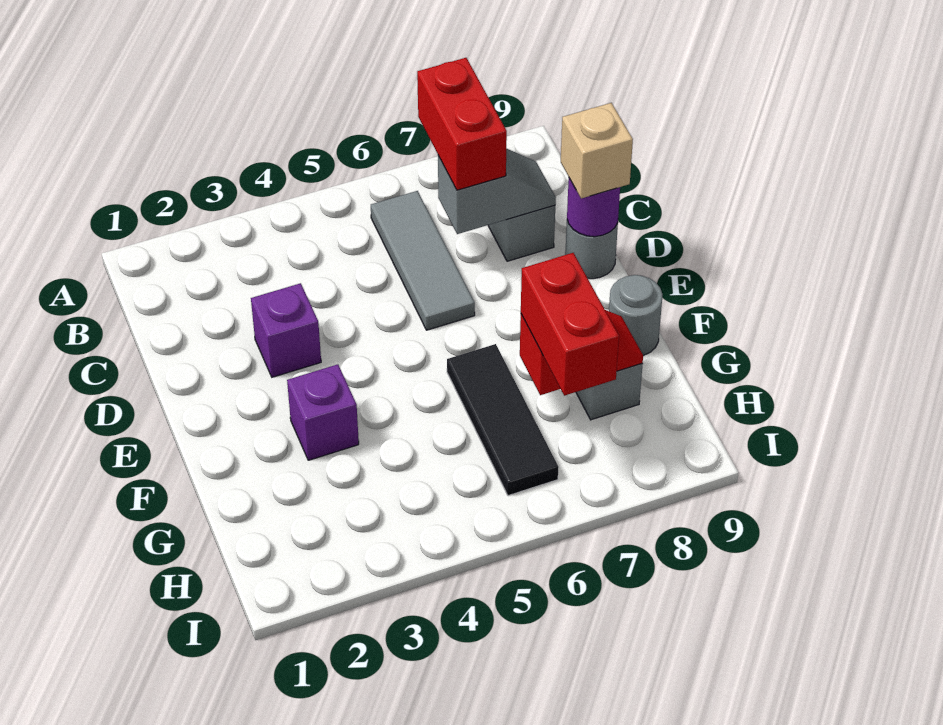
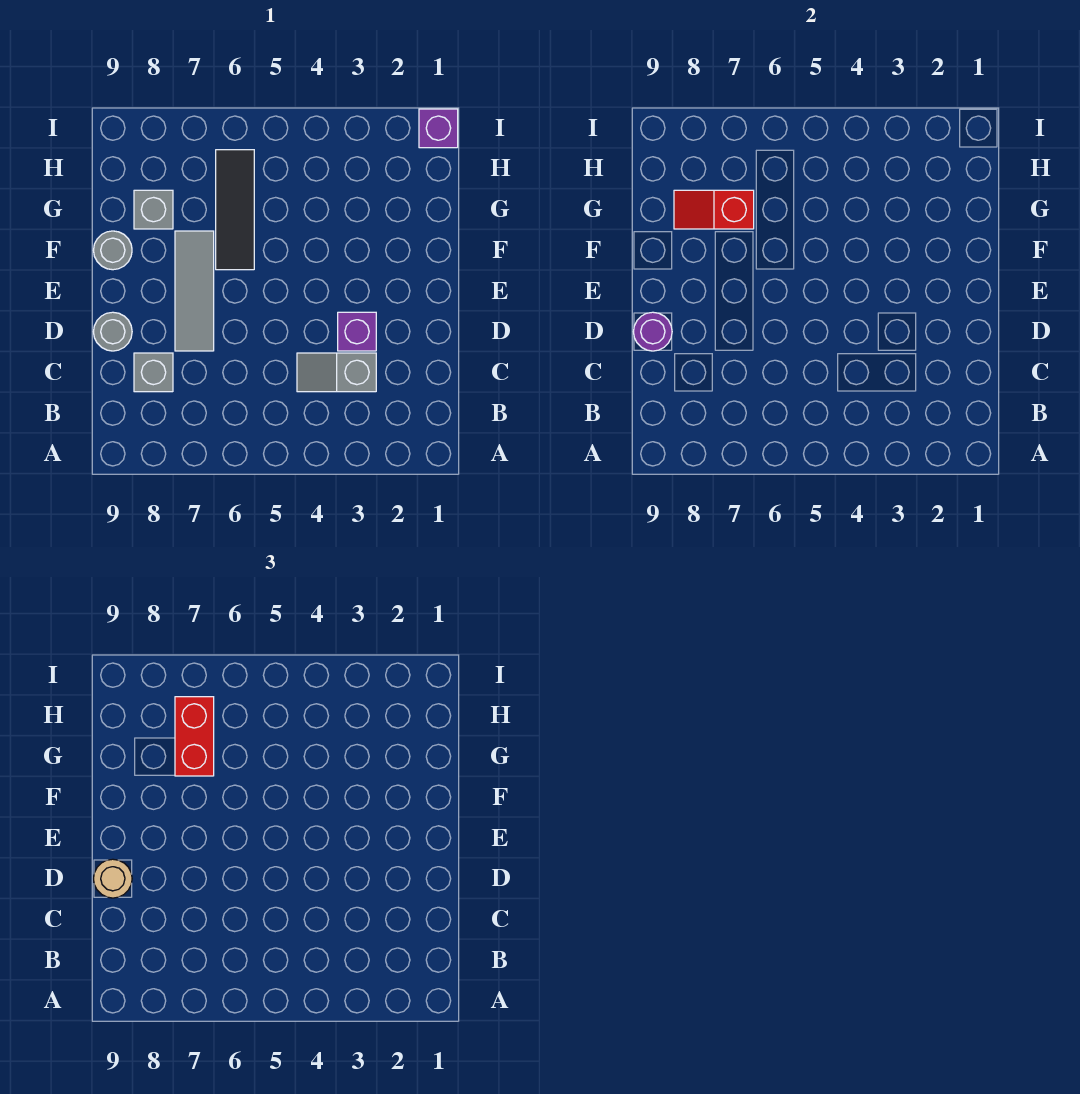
grey tile B6:D6 level 1 -> grey tile D7:F7 level 1
red brick B7:C7 level 3 -> none
grey slope C7:C8 level 2 top 7 -> grey slope C3:C4 level 1 top 3
tan brick D9 level 3 -> tan round brick D9 level 3
purple brick F3 level 1 -> purple brick I1 level 1

